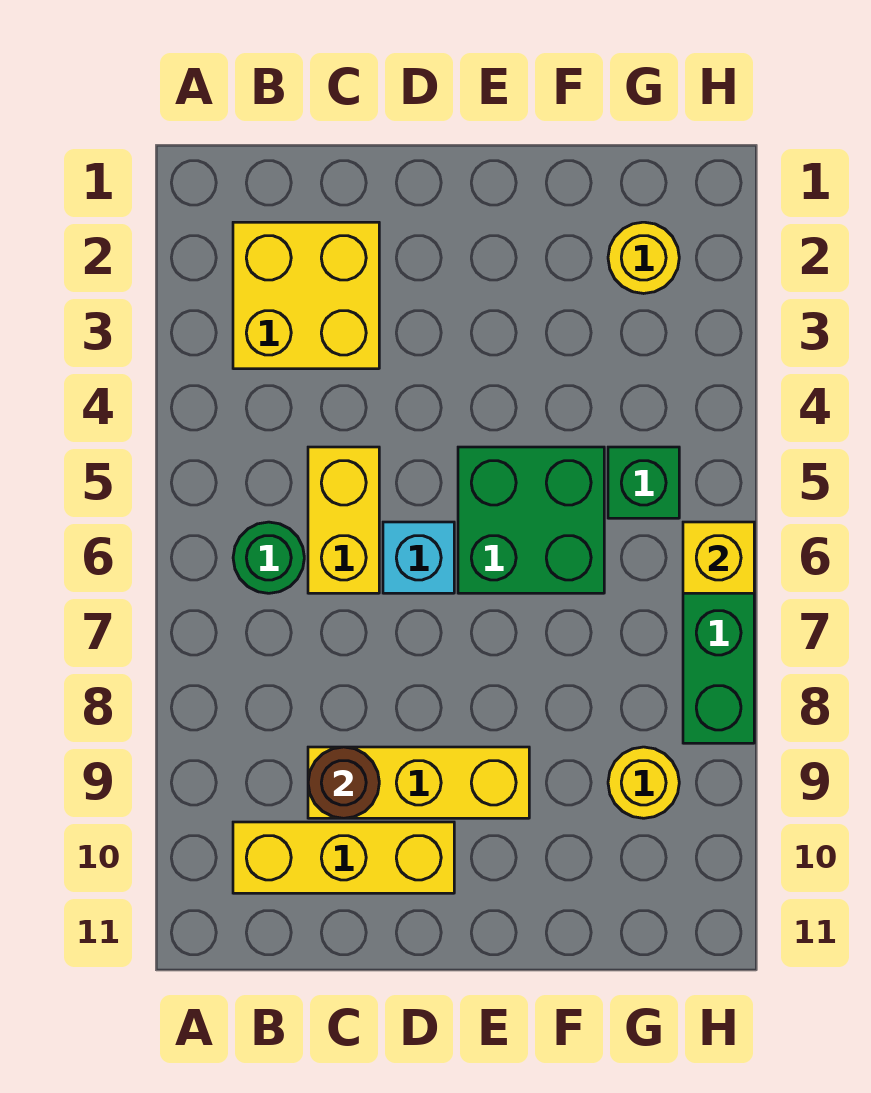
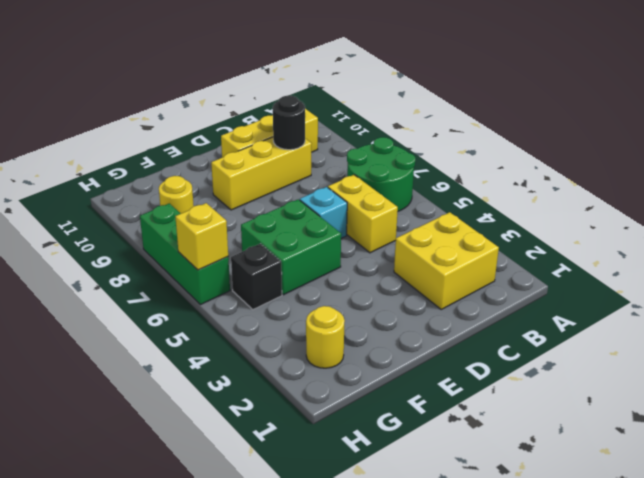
green round brick B6 level 1 -> green round brick A6:B7 level 1
brown round brick C9 level 2 -> black round brick C9 level 2
green brick G5 level 1 -> black brick G5 level 1

